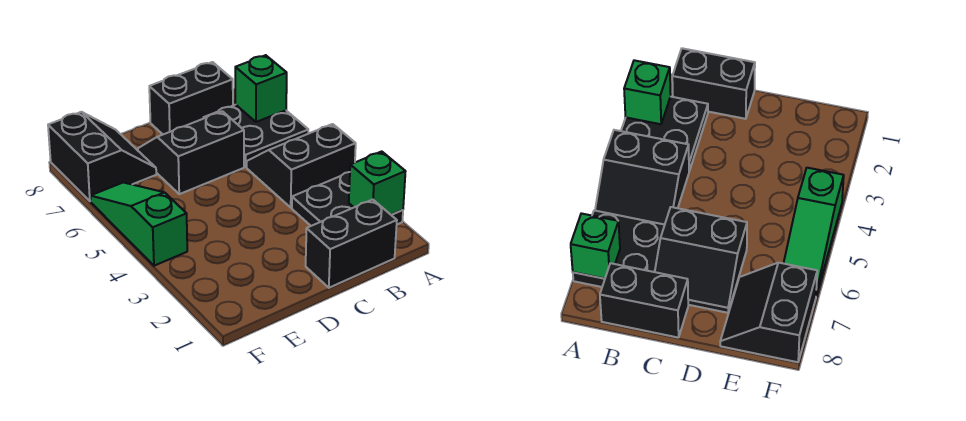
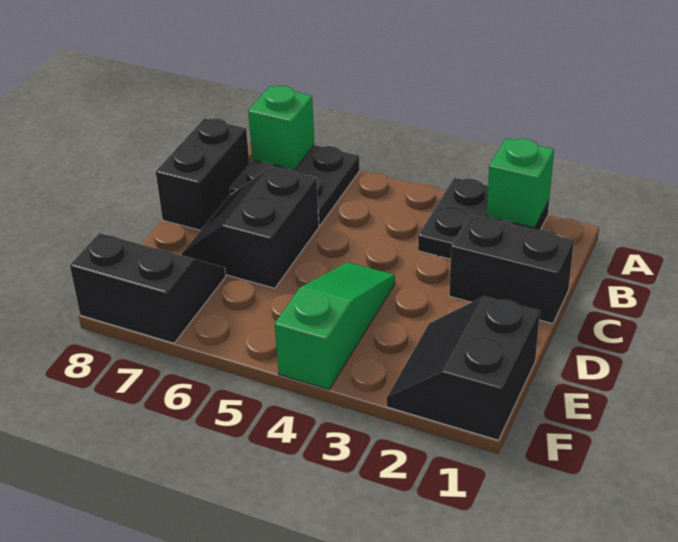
black slope A4:B5 level 1 top 4 -> black slope E1:F2 level 1 top 1
black brick B1:C1 level 1 -> black brick C1:C2 level 1
green slope F4:F6 level 1 top 4 -> green slope D4:F4 level 1 top F

